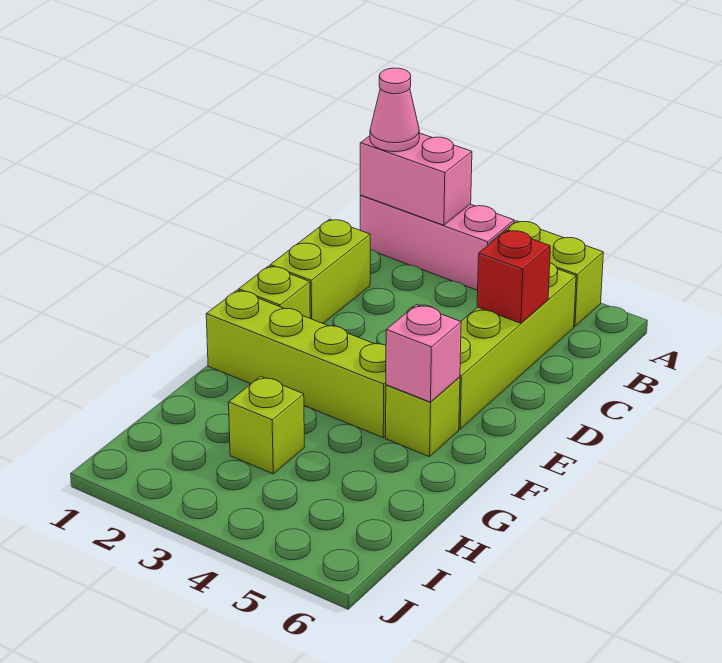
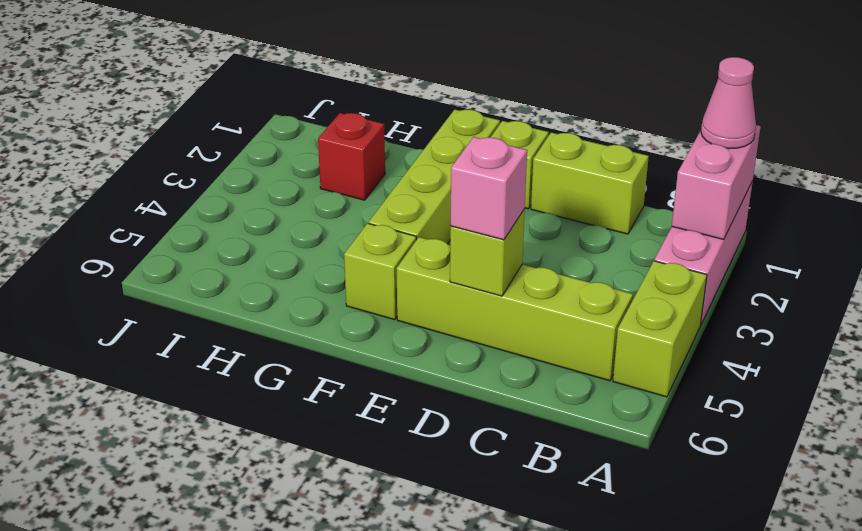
red brick C5 level 2 -> red brick H2 level 1
pink brick F5 level 2 -> pink brick D5 level 3
lime brick H3 level 1 -> lime brick D5 level 2

